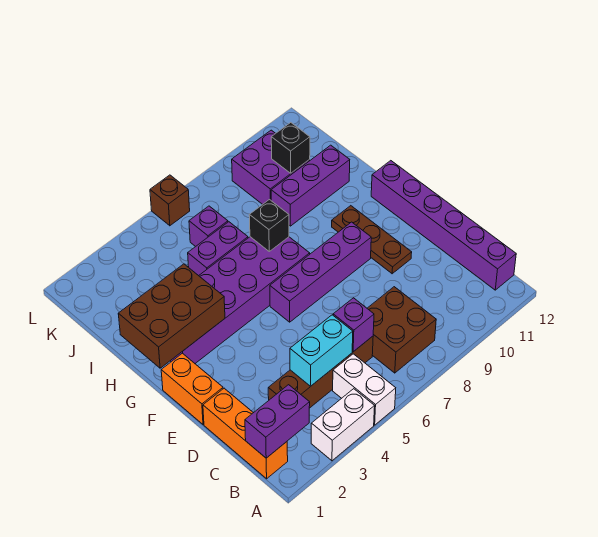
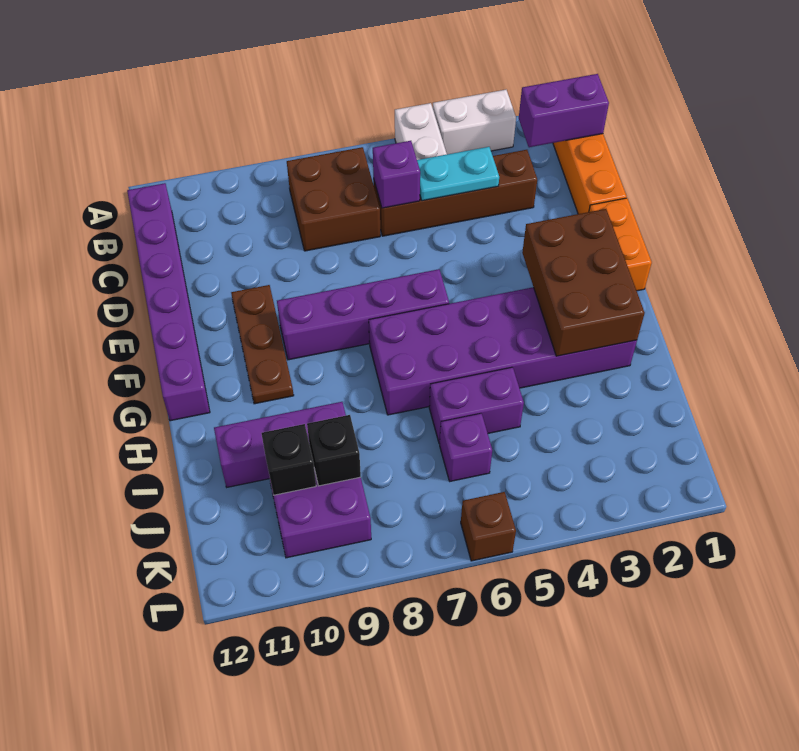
cyan brick C4:C5 level 2 -> cyan plate C4:C5 level 2
brown brick G1:H3 level 2 -> brown brick F2:H3 level 2
black brick H7 level 2 -> black brick J9 level 2

